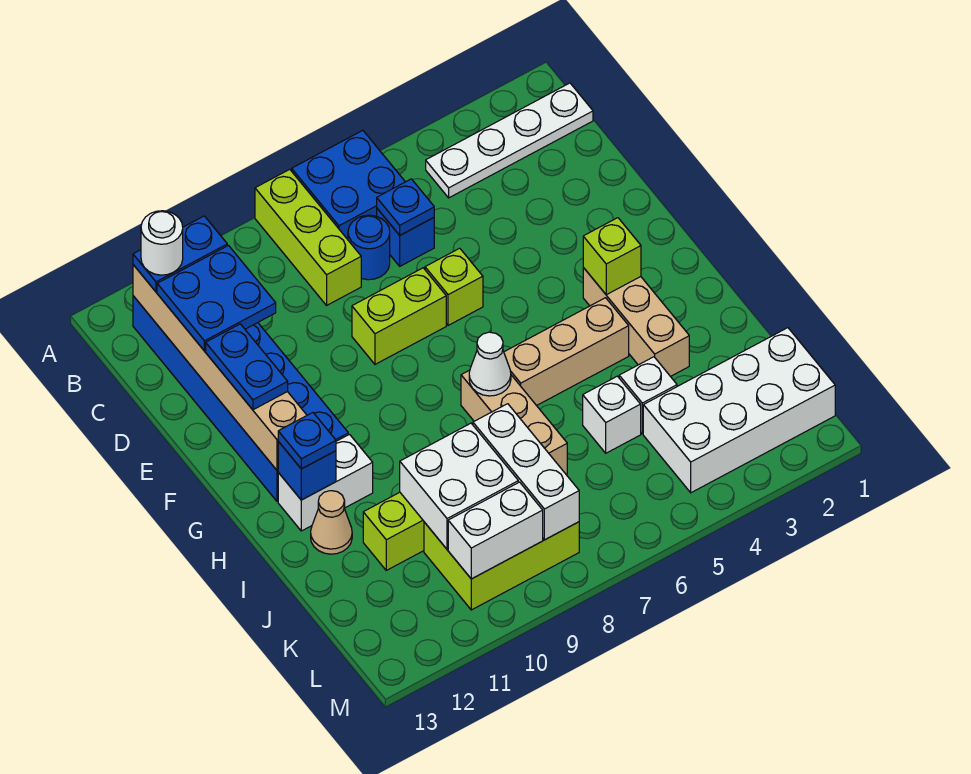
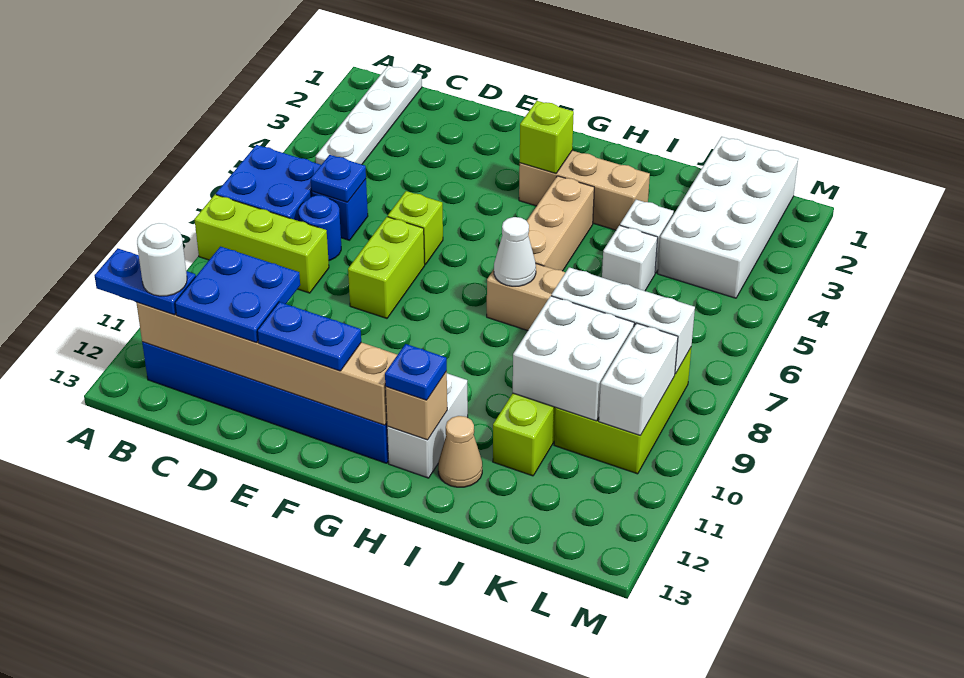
blue plate B11:B12 level 3 -> blue plate A12:B12 level 3
blue brick H12 level 2 -> tan brick H12 level 2

